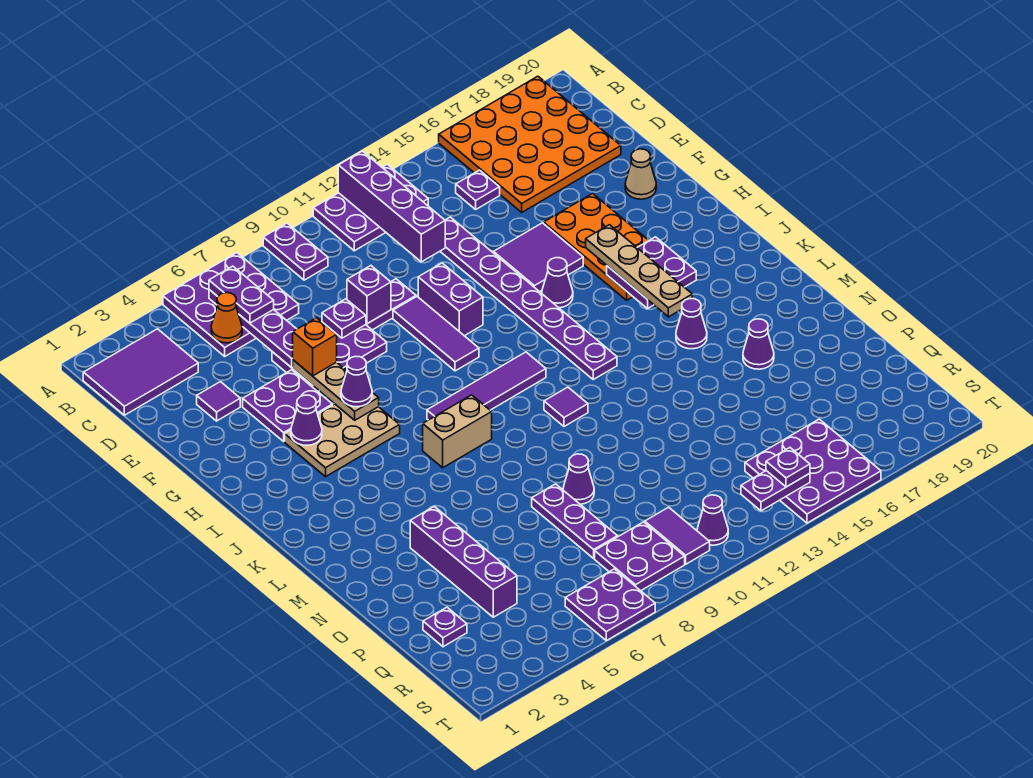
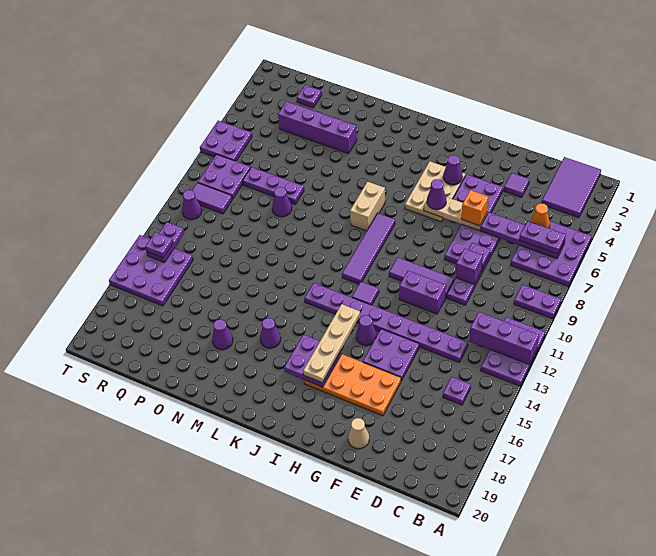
purple brick A12:D12 level 2 -> purple brick A12:C12 level 2
orange plate A16:D19 level 1 -> none
purple tile F14:G15 level 1 -> purple plate F14:G15 level 1
tan plate H16:K16 level 3 -> tan plate I14:I17 level 3
purple tile L11 level 1 -> purple tile I12 level 1

